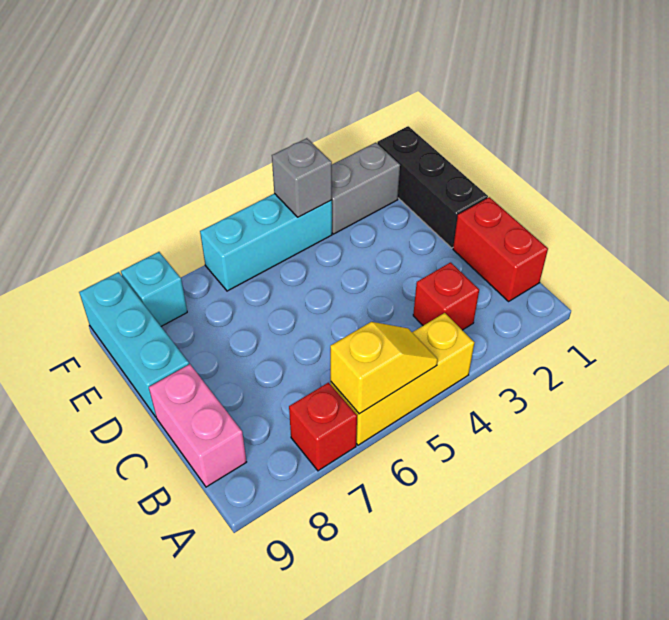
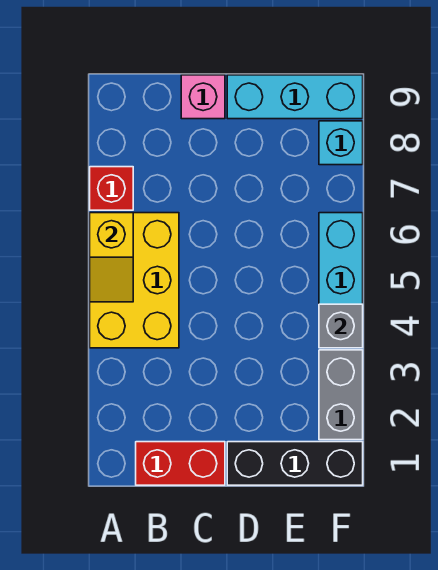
yellow brick A4:A6 level 1 -> yellow brick A4:B6 level 1
red brick B3 level 1 -> none
pink brick B9:C9 level 1 -> pink brick C9 level 1

